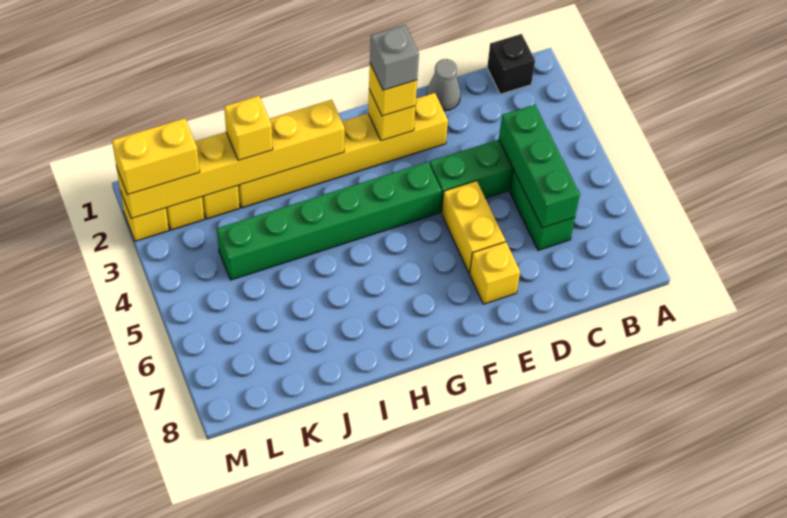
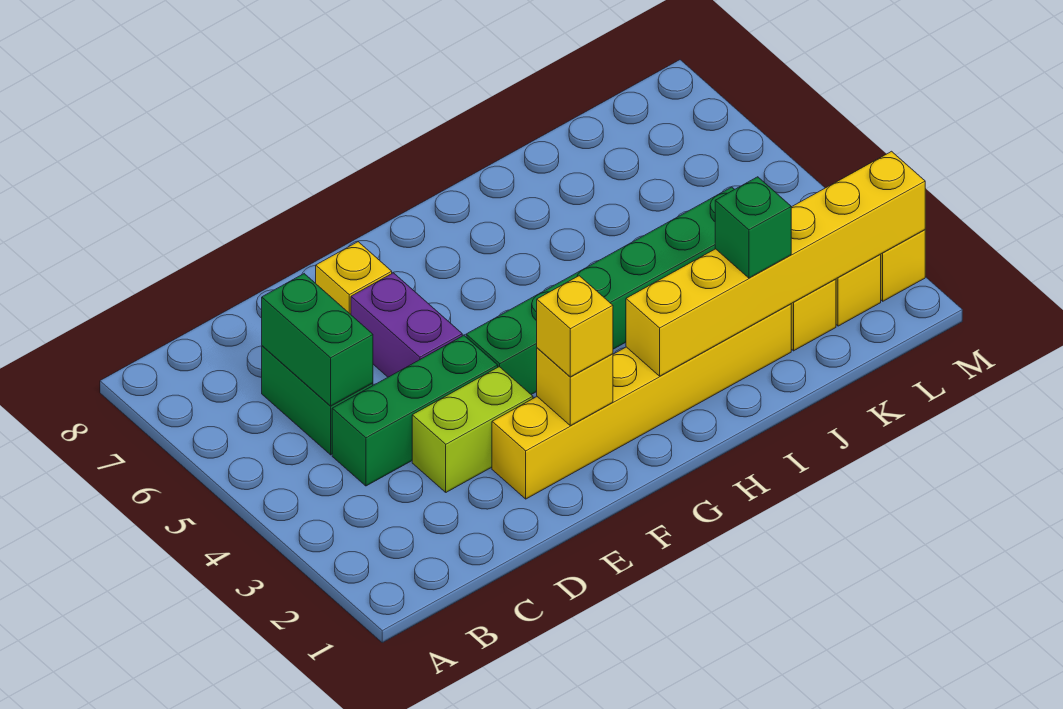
black brick B1 level 1 -> none
green brick C4:C6 level 2 -> green brick C5:C6 level 2
grey cone D1 level 1 -> none
none -> lime brick D3:E3 level 1
yellow brick E5:E6 level 1 -> purple brick E5:E6 level 1
grey brick F2 level 4 -> none
yellow brick J2 level 3 -> green brick J2 level 3
yellow brick L2:M2 level 3 -> none

